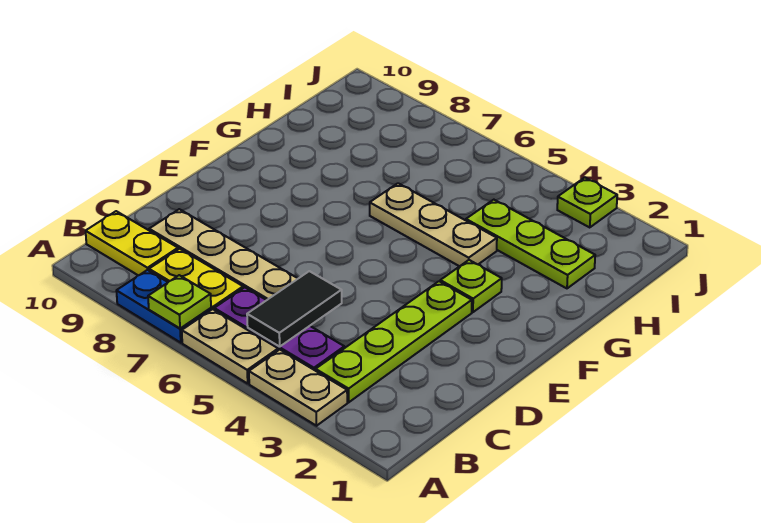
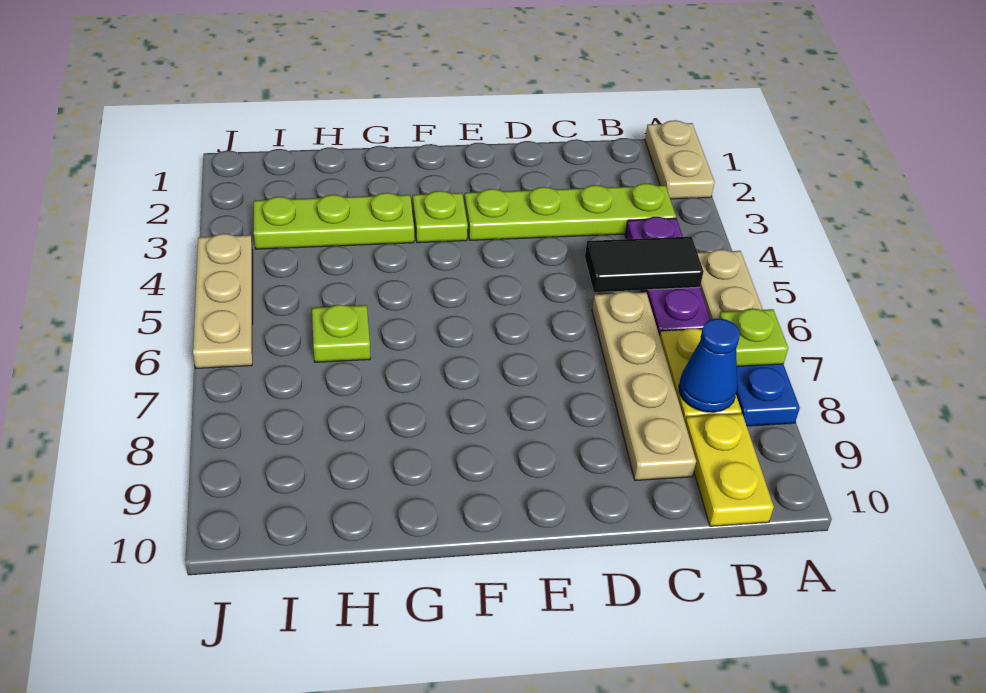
tan plate A3:A4 level 1 -> tan plate A1:A2 level 1
none -> blue cone B8 level 2
tan plate G4:G6 level 1 -> tan plate J4:J6 level 1
lime plate H2:H4 level 1 -> lime plate G3:I3 level 1
lime plate J3 level 1 -> lime plate H6 level 1

